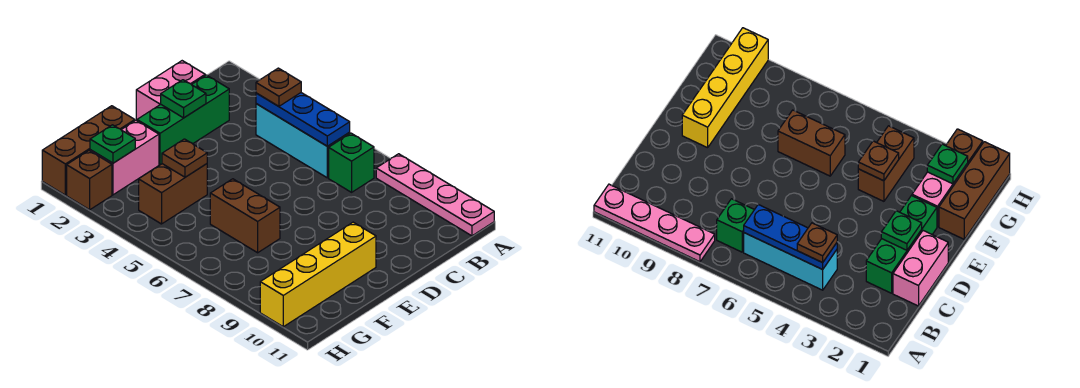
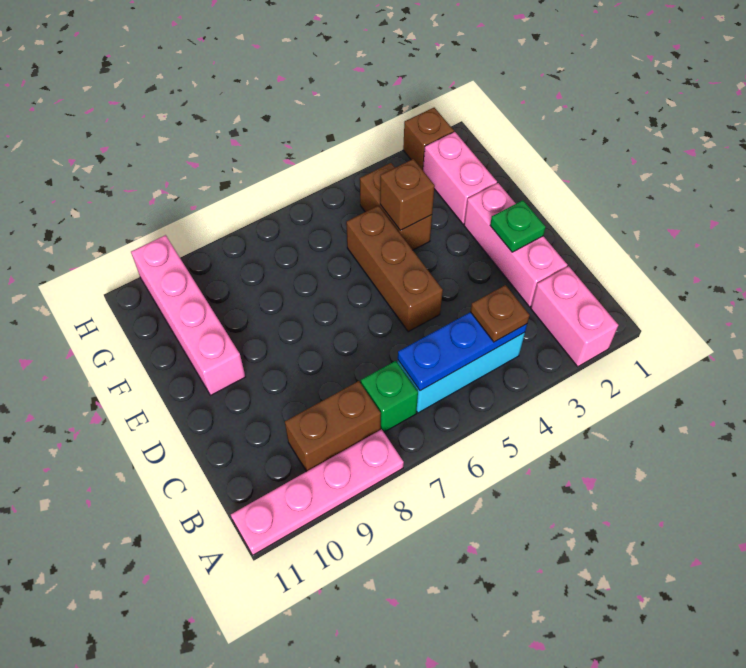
pink brick C1:D1 level 1 -> pink brick A2:B2 level 1
green brick C2:E2 level 1 -> pink brick C2:E2 level 1
yellow brick E10:H10 level 1 -> pink brick E10:H10 level 1
brown brick F1:H1 level 1 -> brown brick D5:F5 level 1
brown plate F4 level 2 -> brown brick F4 level 2
brown brick F6:F7 level 1 -> brown brick B8:B9 level 1
green plate G2 level 2 -> none

